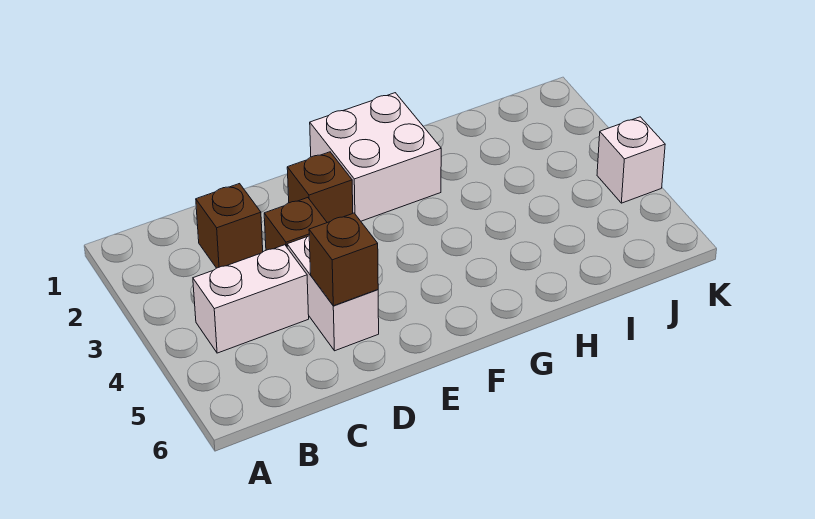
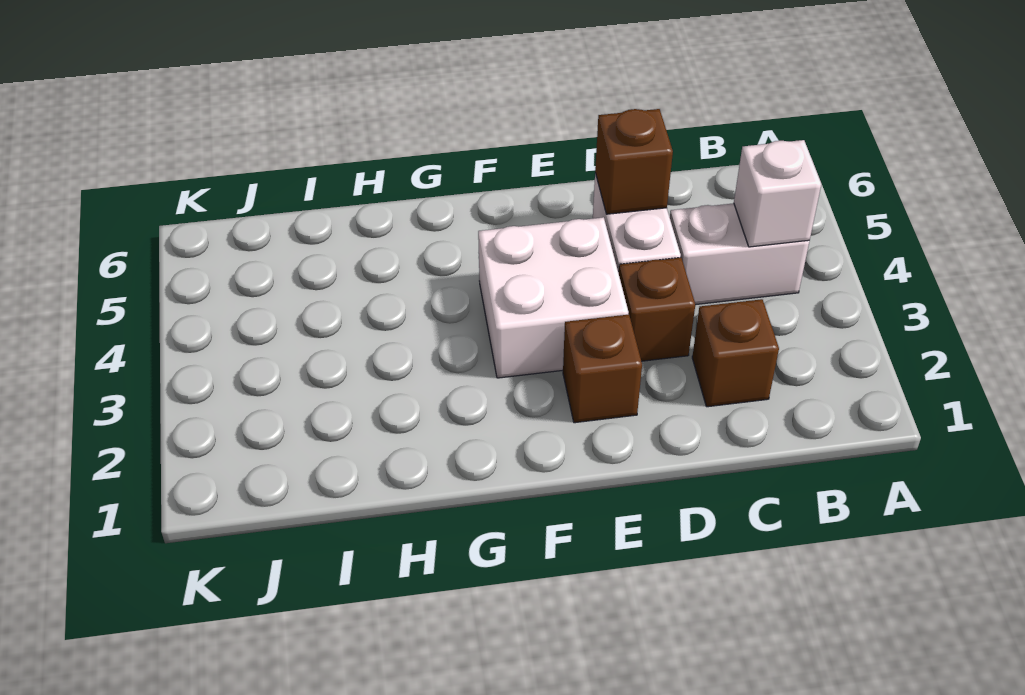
white brick F1:G2 level 1 -> white brick E3:F4 level 1
white brick K4 level 1 -> white brick B4 level 2

